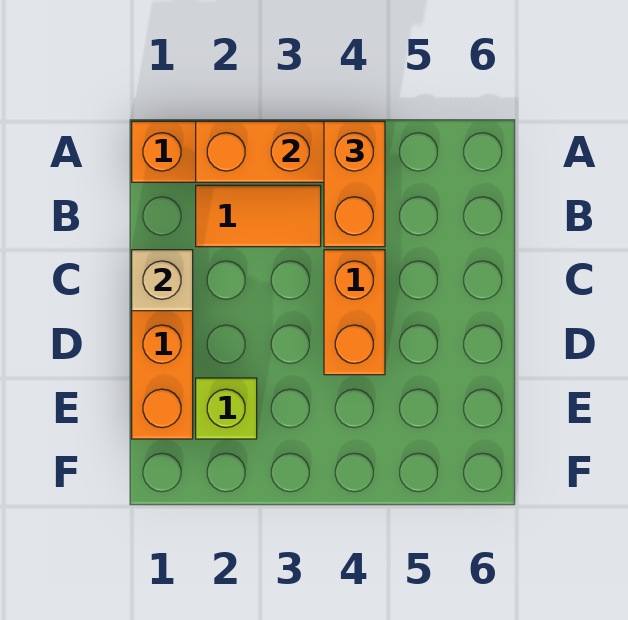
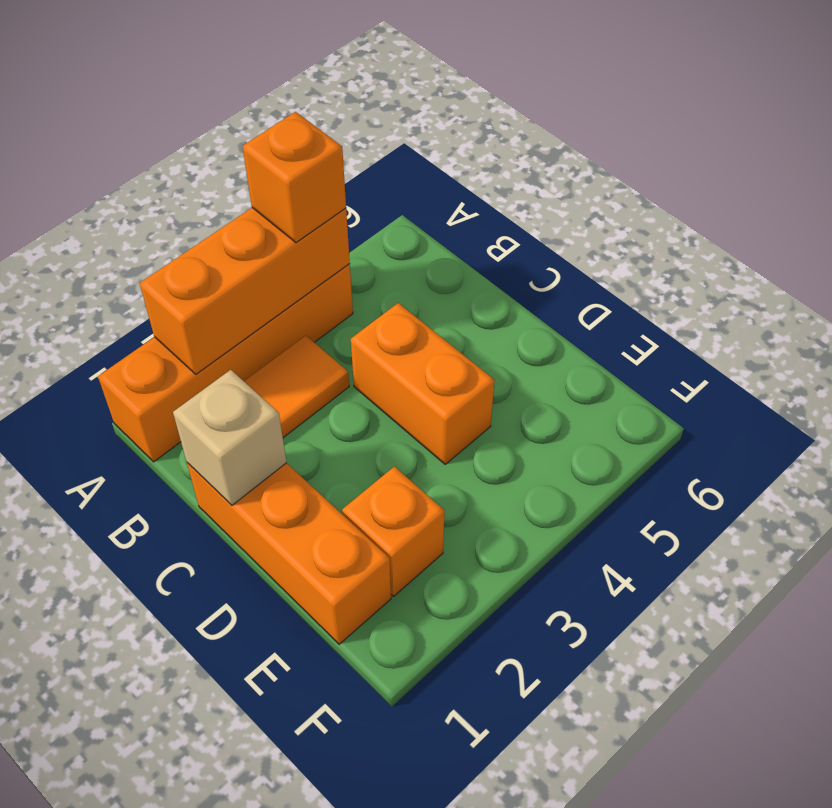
orange brick A4:B4 level 3 -> orange brick A4 level 3
lime brick E2 level 1 -> orange brick E2 level 1

